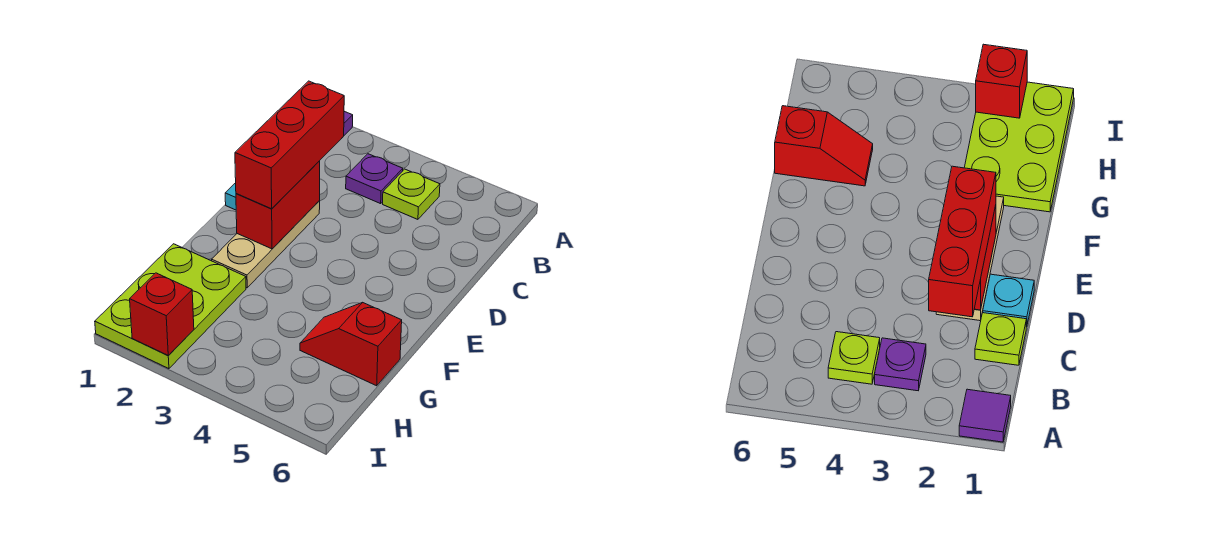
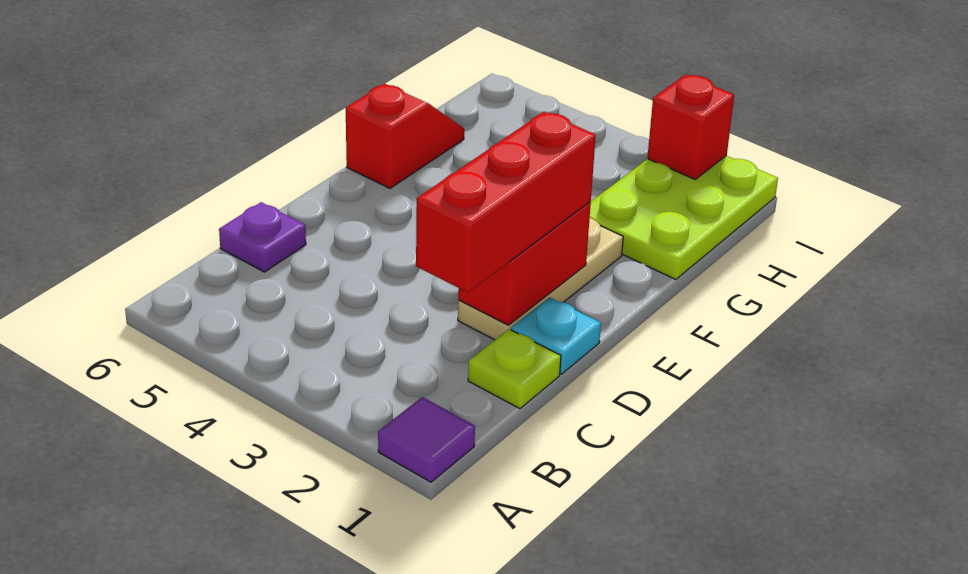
purple plate B3 level 1 -> purple plate C6 level 1
lime plate B4 level 1 -> none
red slope G5:G6 level 1 top 6 -> red slope F6:G6 level 1 top F

